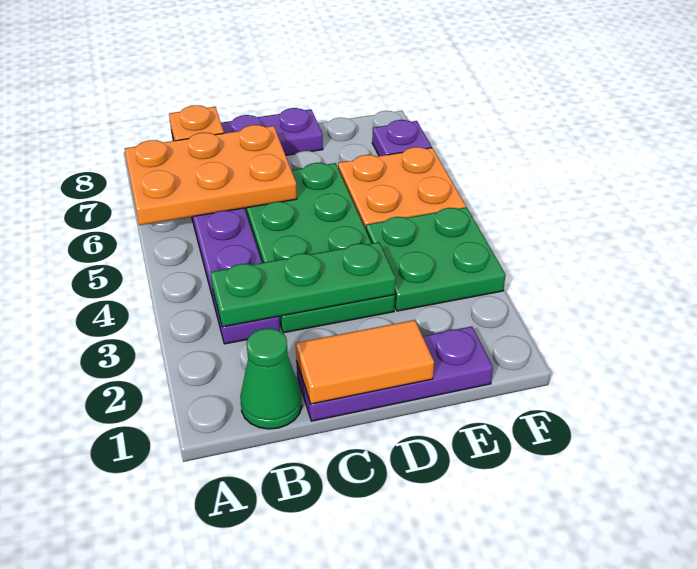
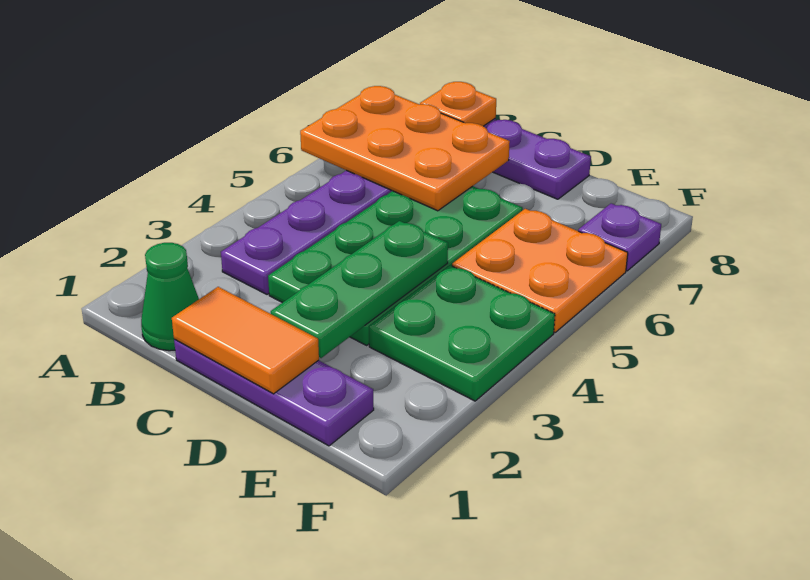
green plate B3:D3 level 2 -> green plate D2:D4 level 2

